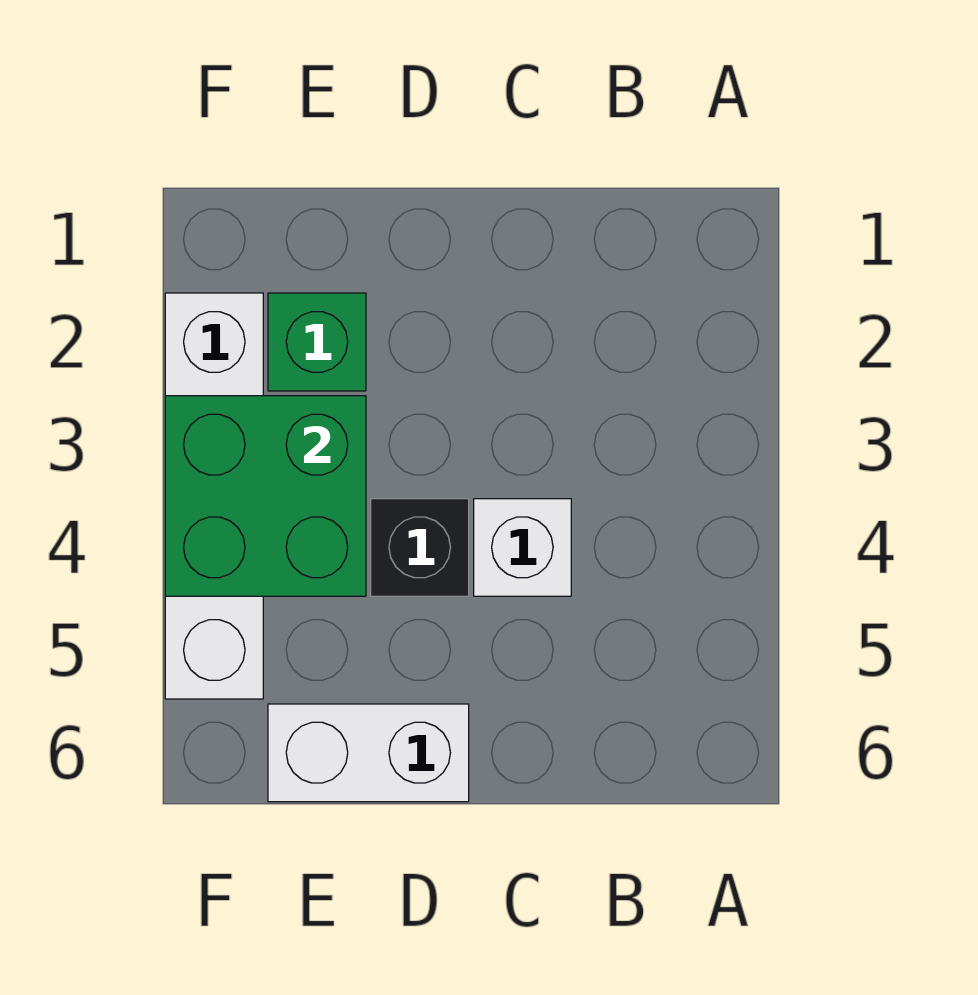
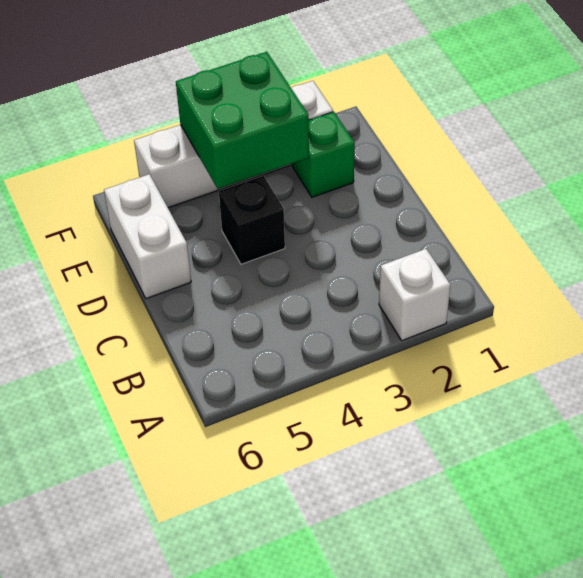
white brick C4 level 1 -> white brick A2 level 1

